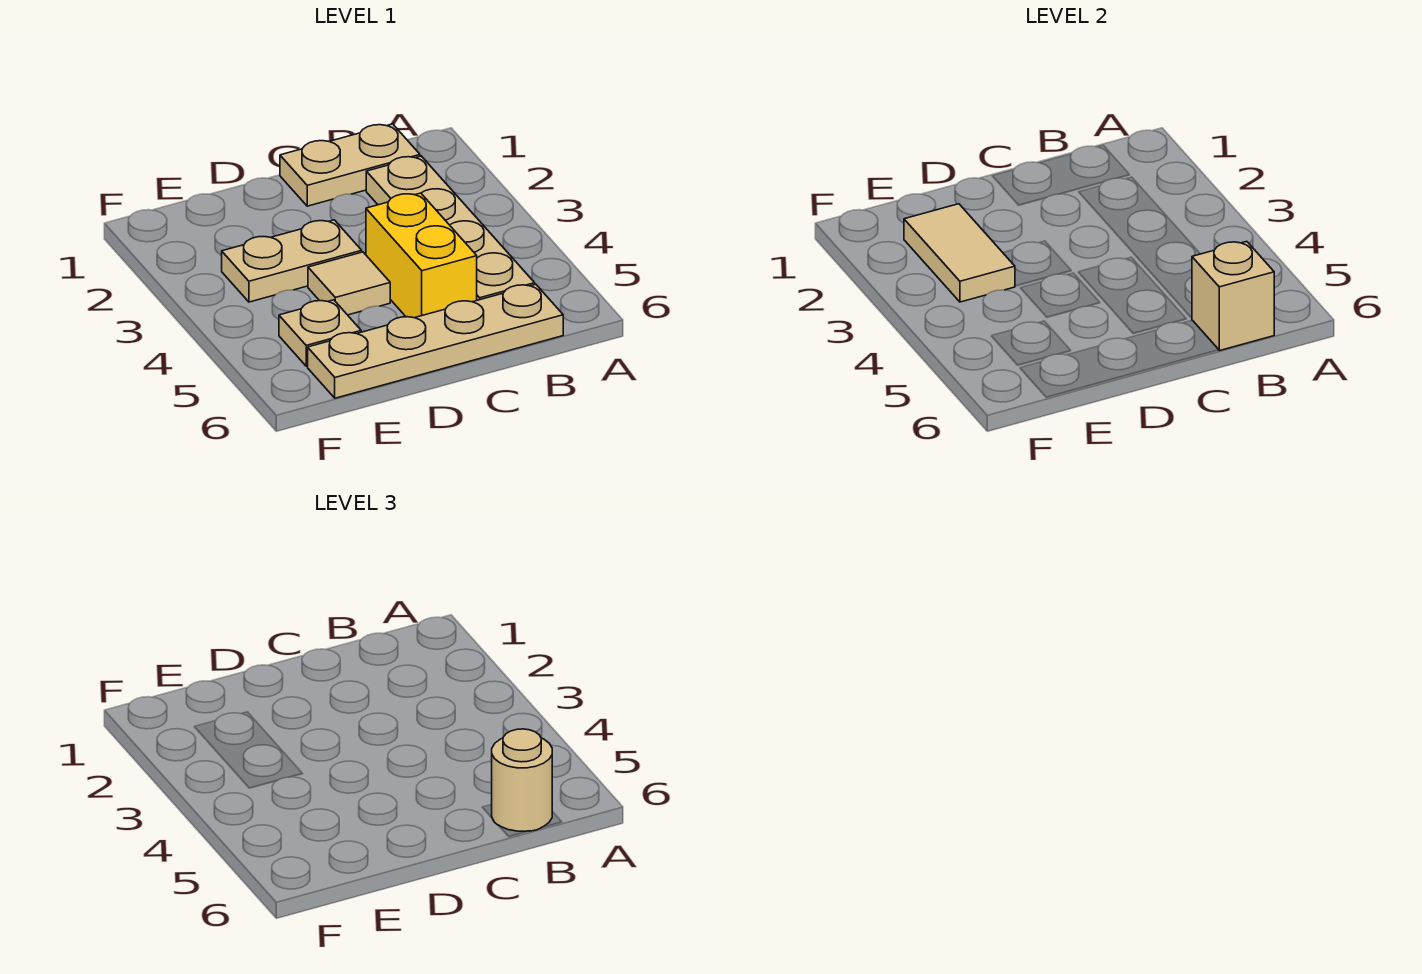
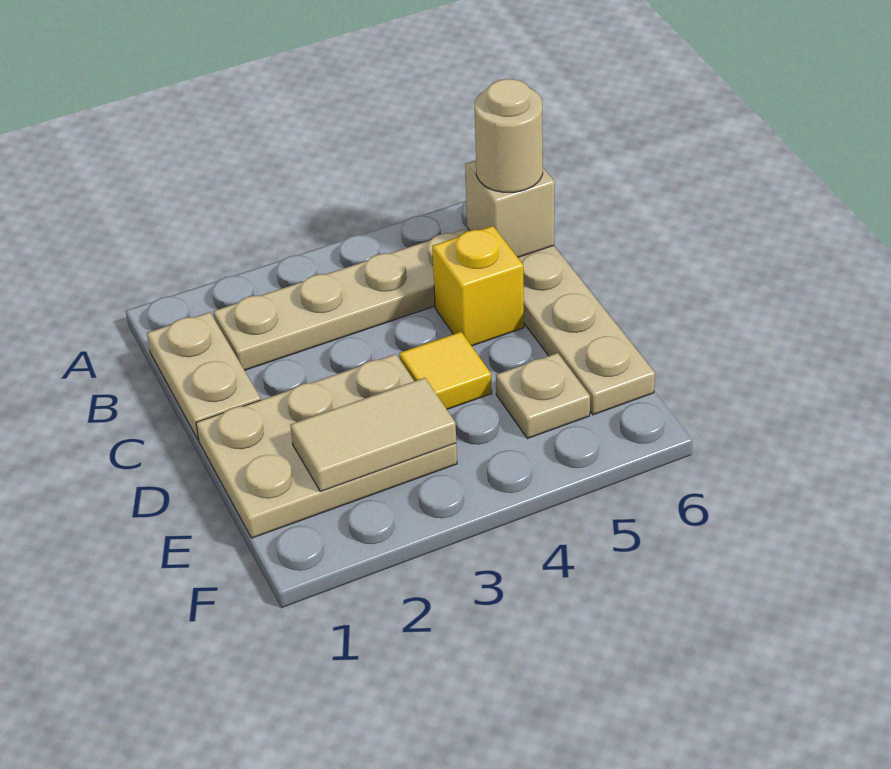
yellow brick C4:C5 level 1 -> yellow brick C5 level 1
tan plate D3:E3 level 1 -> tan plate D1:E3 level 1
tan tile D4 level 1 -> yellow tile D4 level 1

